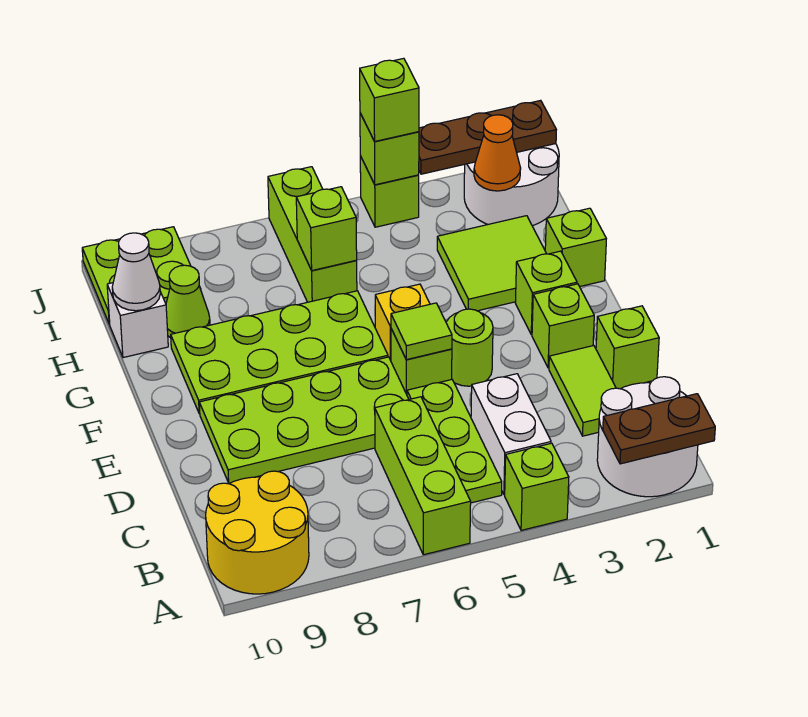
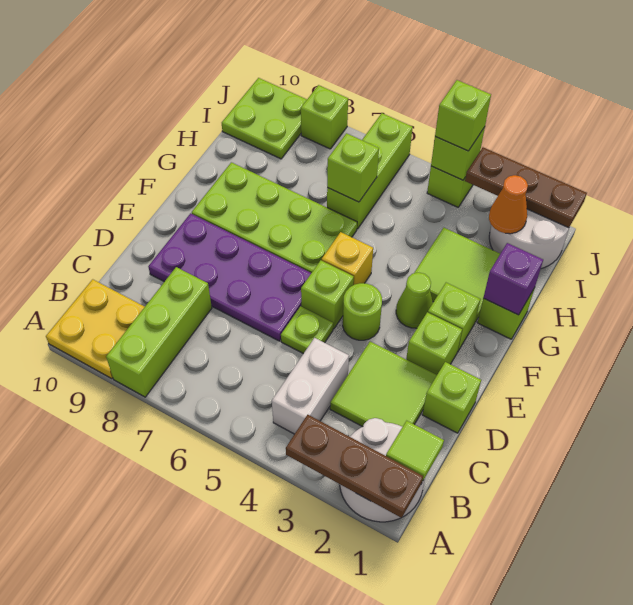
brown plate A1:A2 level 2 -> brown plate A1:A3 level 2
lime brick A4 level 1 -> lime brick J8 level 1
lime brick A6:C6 level 1 -> lime brick A8:C8 level 1
yellow round brick A9:B10 level 1 -> yellow plate A9:B10 level 1
lime plate B5:D5 level 1 -> lime plate D5 level 1
lime tile C2:D2 level 1 -> lime tile C2:D3 level 1
lime plate D6:E9 level 1 -> purple plate D6:E9 level 1
lime tile E5 level 2 -> lime tile B1 level 2
none -> purple brick G1 level 2
lime cone H9 level 1 -> lime cone F3 level 1
white brick H10 level 1 -> none
white cone H10 level 2 -> none

